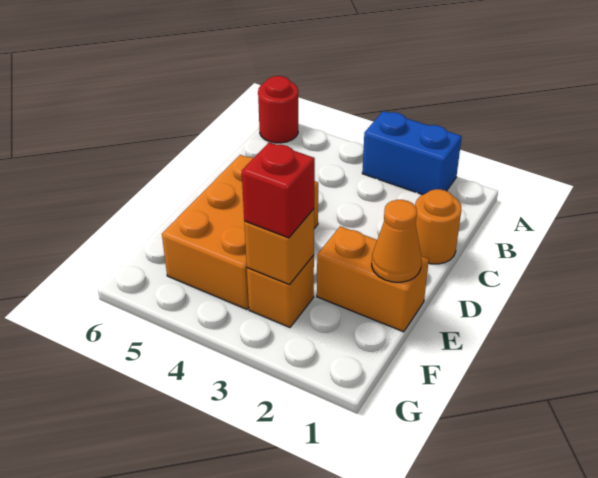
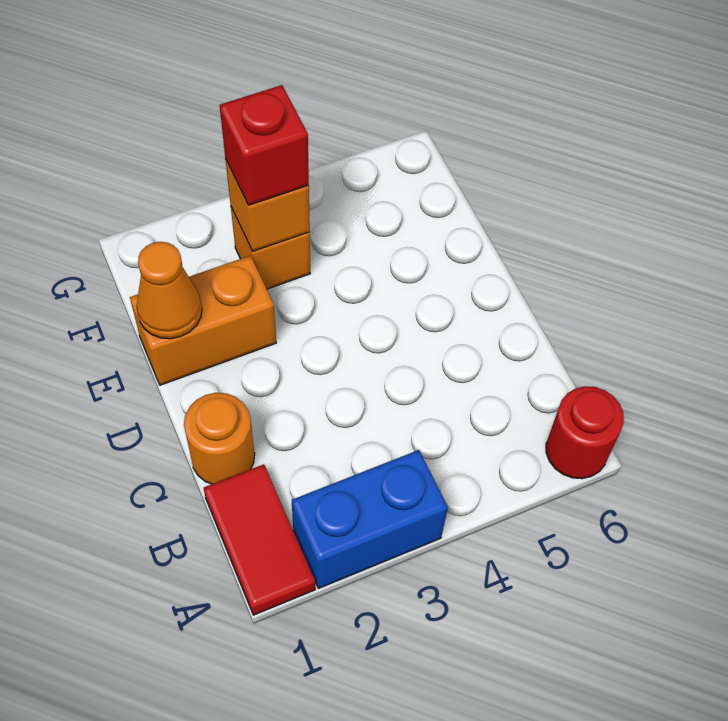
none -> red tile A1:B1 level 1
orange brick D4:F5 level 1 -> none

